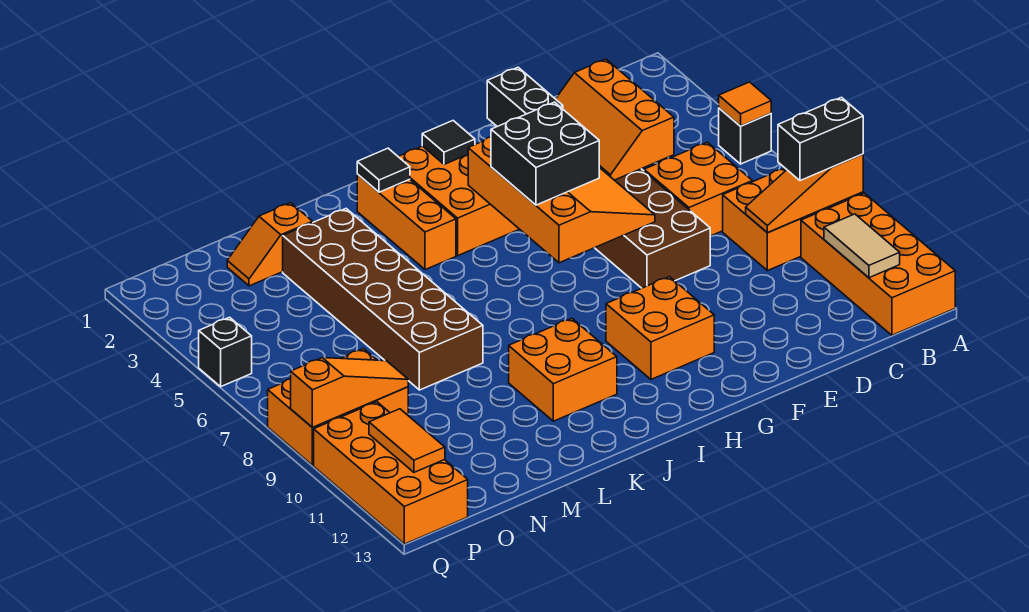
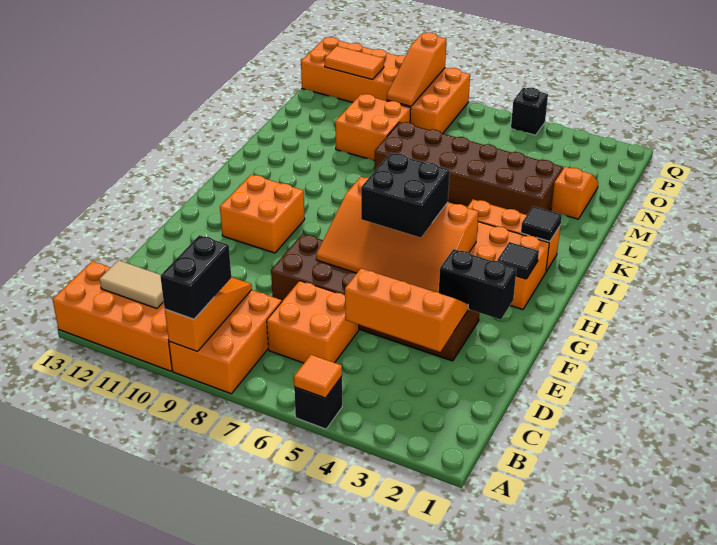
orange brick J10:K11 level 1 -> orange brick M9:N10 level 1

